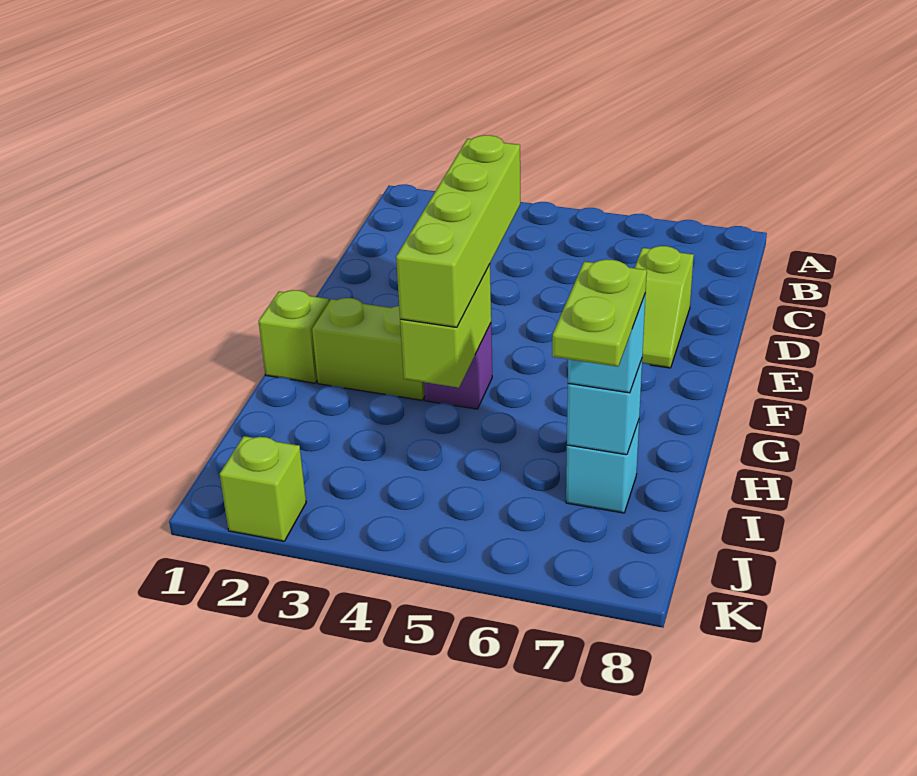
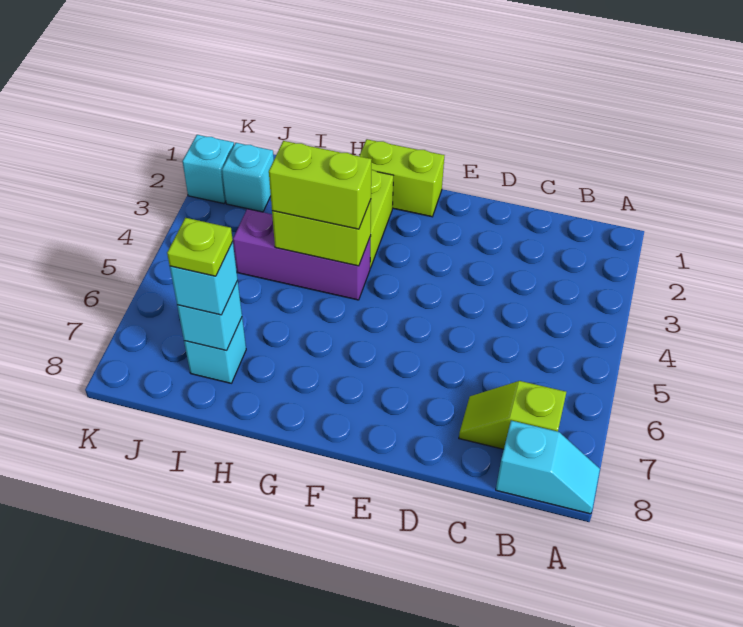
none -> cyan slope A8:B8 level 1 top B
lime slope D7:E7 level 1 top D -> lime slope B7:C7 level 1 top B
lime brick E4:H4 level 3 -> lime brick G4:H4 level 3
lime brick G1 level 1 -> lime brick F1:G1 level 1
purple brick G4 level 1 -> purple brick G4:I4 level 1
lime plate I7:J7 level 4 -> lime plate I7 level 4
none -> cyan brick J2 level 1
lime brick K2 level 1 -> cyan brick K2 level 1

